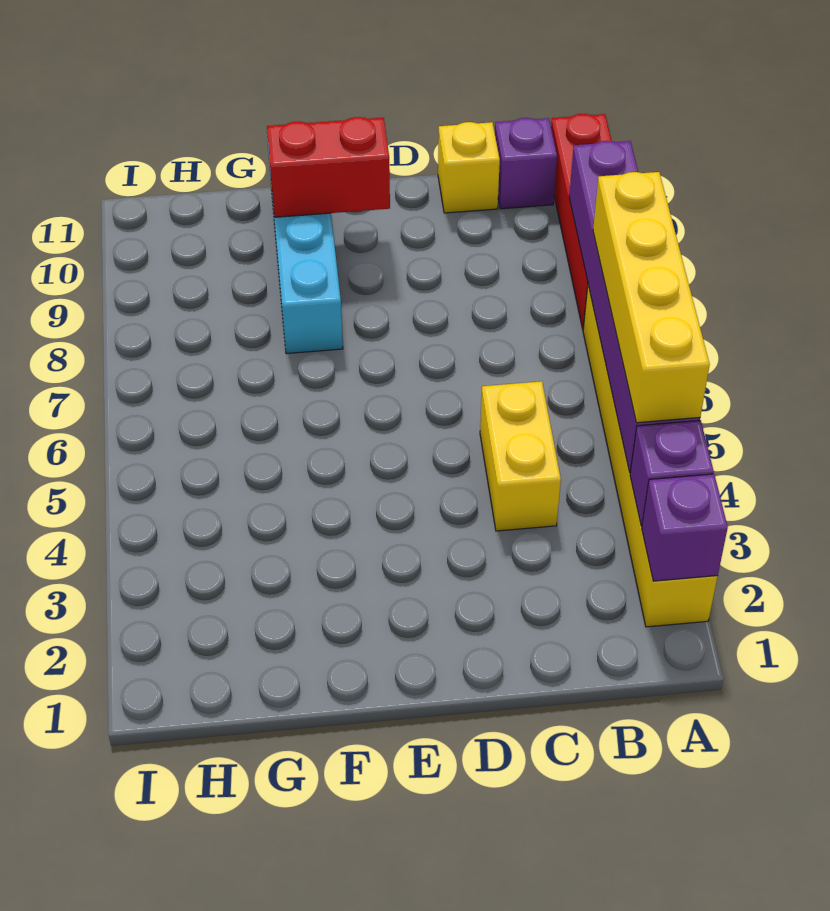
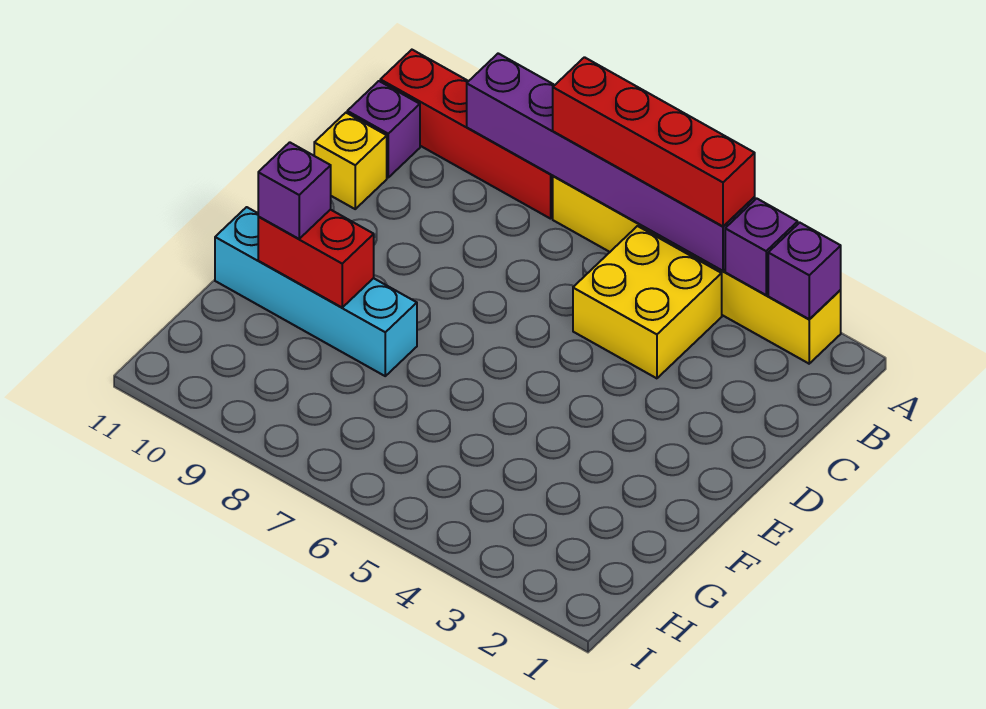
yellow brick A4:A7 level 3 -> red brick A4:A7 level 3
yellow brick C4:C5 level 1 -> yellow brick B4:C5 level 1
red brick E10:F10 level 2 -> red brick F9:F10 level 2
none -> purple brick F10 level 3

